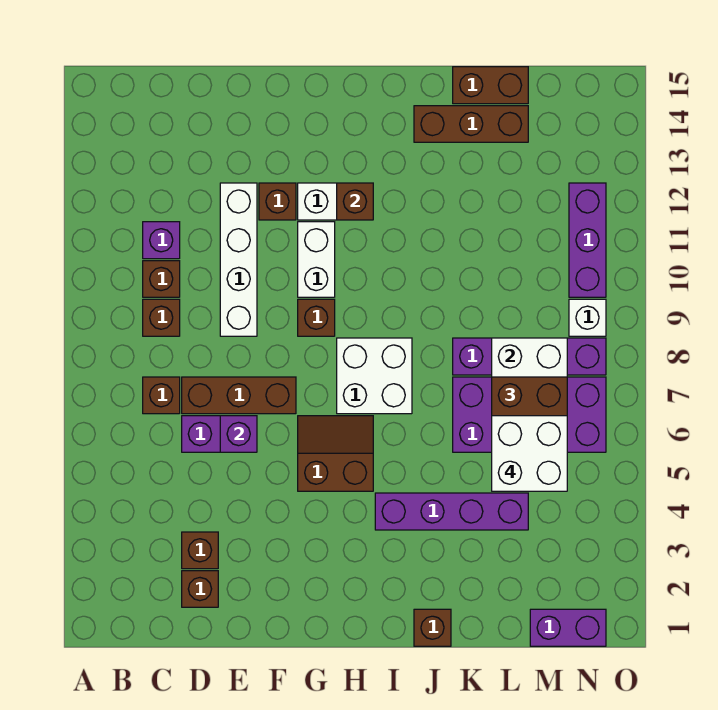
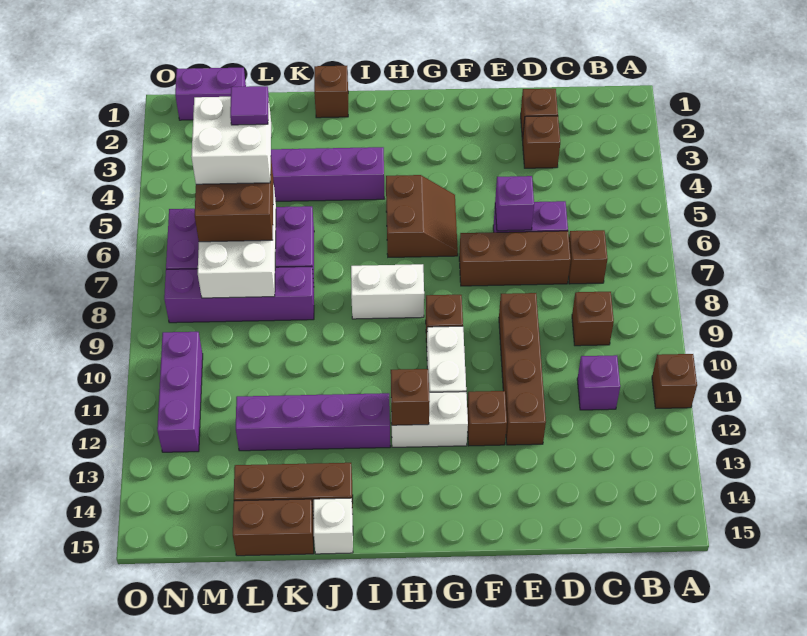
brown brick C10 level 1 -> brown brick A11 level 1
white brick E9:E12 level 1 -> brown brick E9:E12 level 1
brown slope G5:H6 level 1 top 5 -> brown slope G5:H6 level 1 top H
white brick H7:I8 level 1 -> white brick H8:I8 level 1
none -> purple brick I12:L12 level 1
none -> purple tile L5 level 5
white brick N9 level 1 -> white brick J15 level 1

